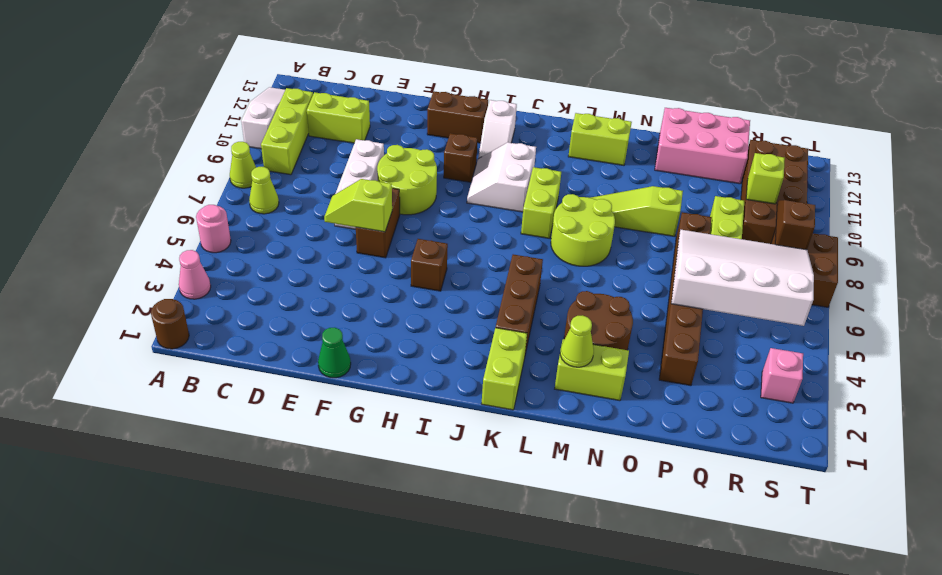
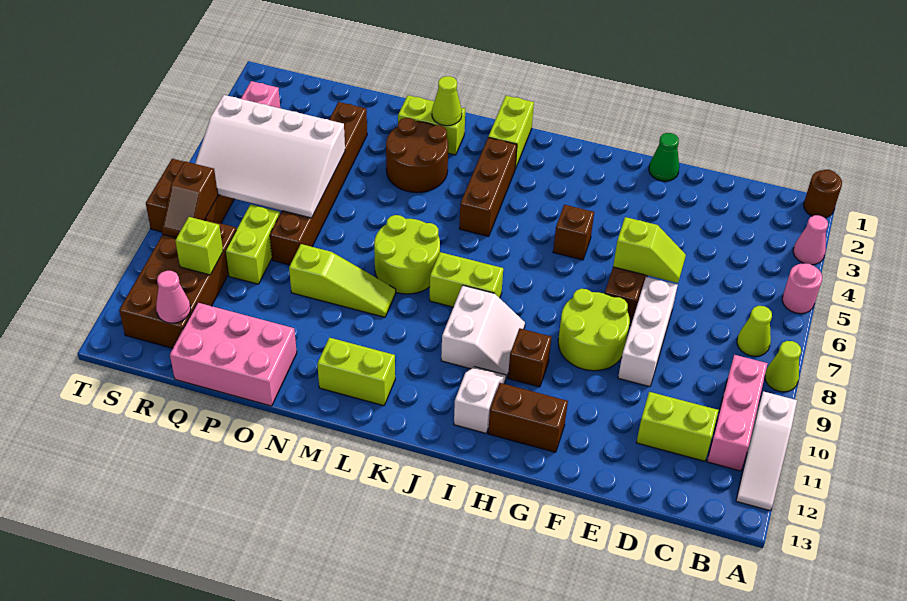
lime brick B9:B11 level 1 -> pink brick B9:B11 level 1
lime brick K8:K9 level 1 -> lime brick J8:K8 level 1
none -> pink cone R12 level 2

